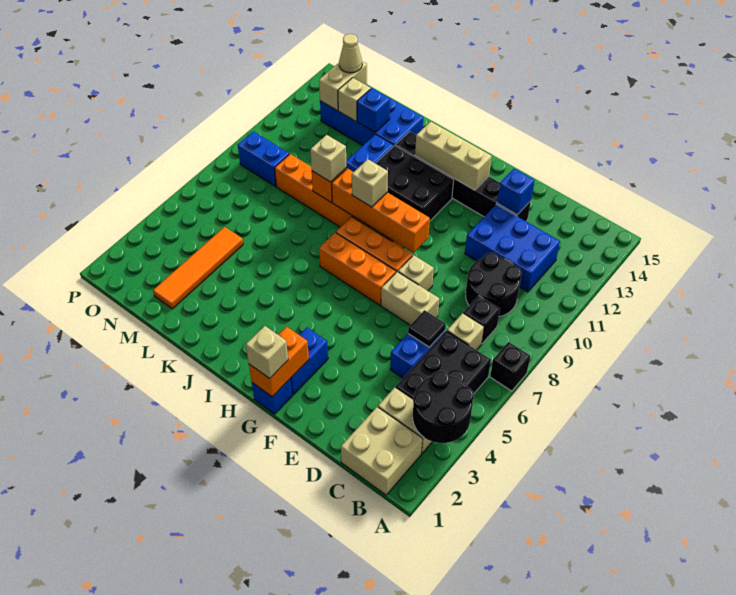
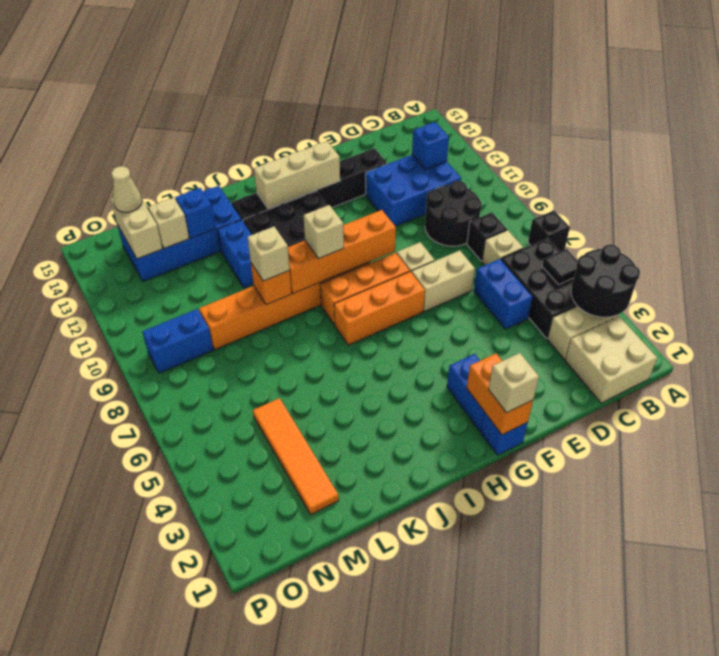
black tile D6 level 2 -> black tile B5 level 2
blue brick E13 level 2 -> blue brick C12 level 2

